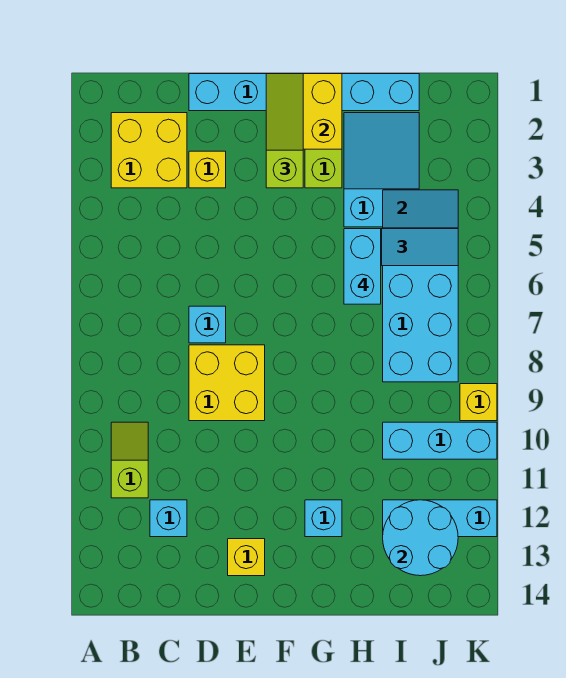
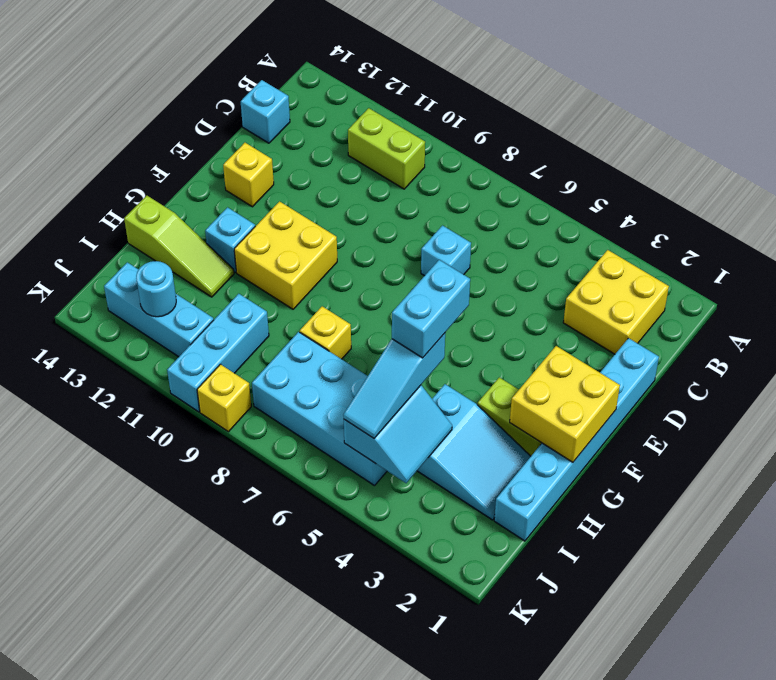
lime slope B10:B11 level 1 top 11 -> lime brick B10:B11 level 1
cyan brick C12 level 1 -> cyan brick C14 level 1
yellow brick D3 level 1 -> yellow brick H8 level 1
yellow brick D8:E9 level 1 -> yellow brick F10:G11 level 1
lime slope F1:F3 level 3 top 3 -> lime slope H12:H14 level 1 top 14
cyan brick H5:H6 level 4 -> cyan brick G5:H5 level 4
cyan brick I12:K12 level 1 -> cyan brick J11:J13 level 1
cyan round brick I12:J13 level 2 -> cyan round brick J12 level 2

